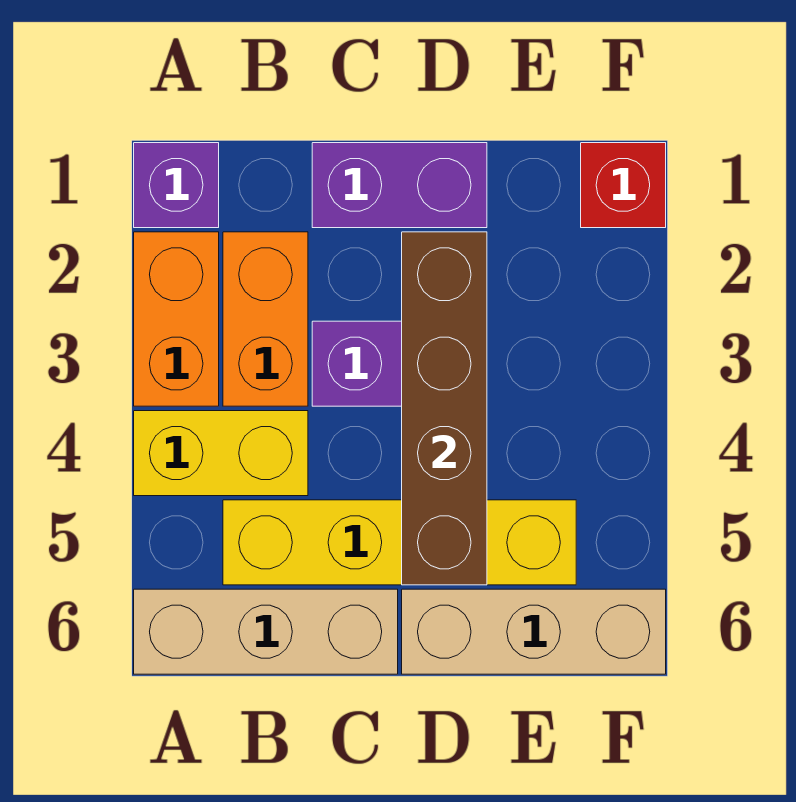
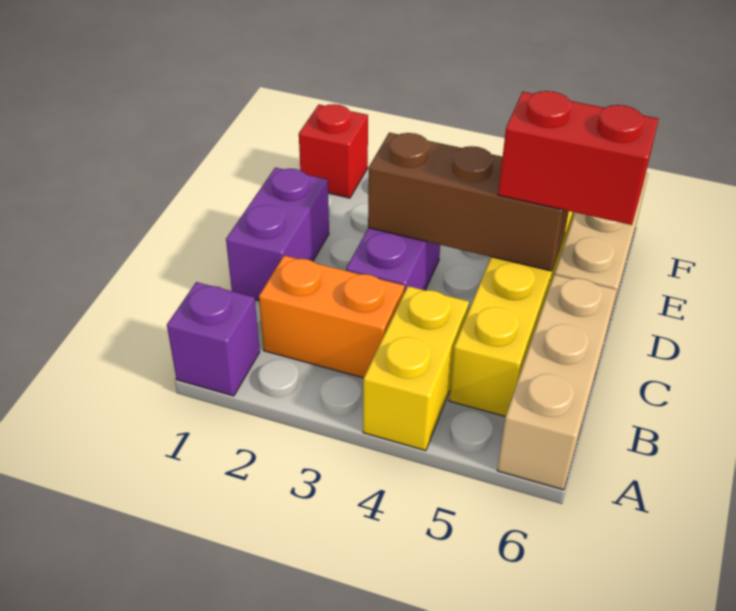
orange brick A2:A3 level 1 -> none
brown brick D2:D5 level 2 -> brown brick D3:D5 level 2
none -> red brick D5:D6 level 3

